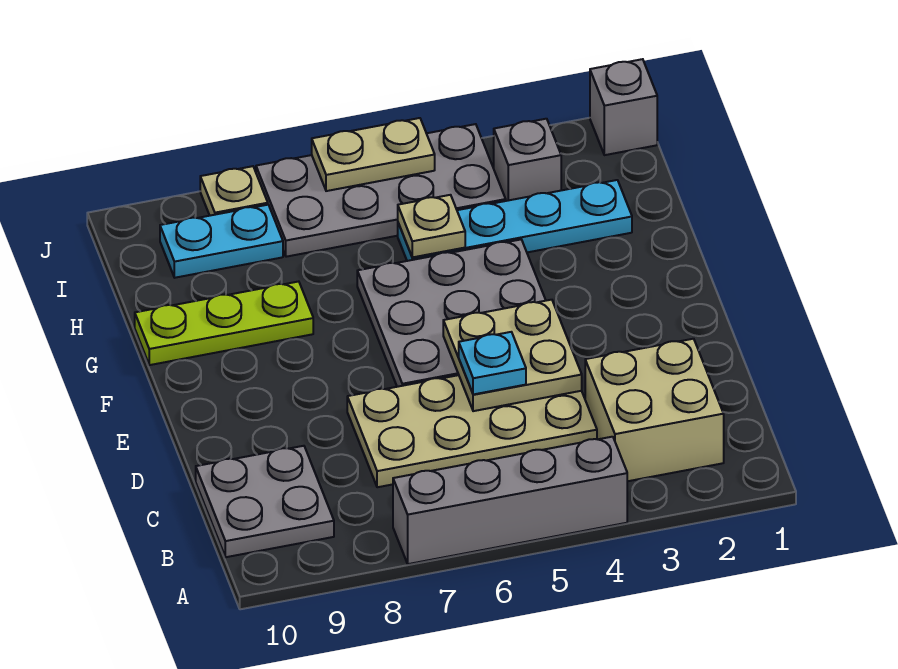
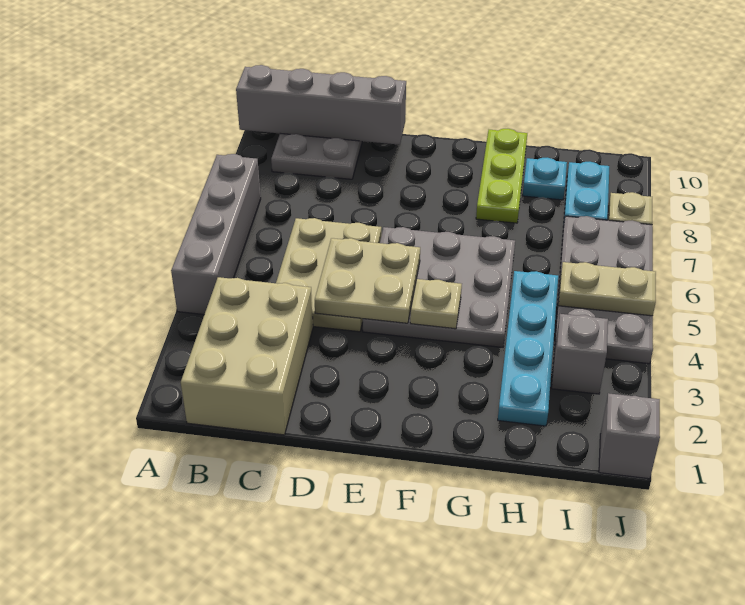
none -> grey brick A10:D10 level 2
tan brick B2:C3 level 1 -> tan brick B1:C3 level 1
tan plate C4:D7 level 1 -> tan plate C4:D6 level 1
cyan plate D5 level 3 -> cyan plate H9 level 1
tan plate H5 level 2 -> tan plate F4 level 2
tan plate J5:J6 level 2 -> tan plate I5:J5 level 2

